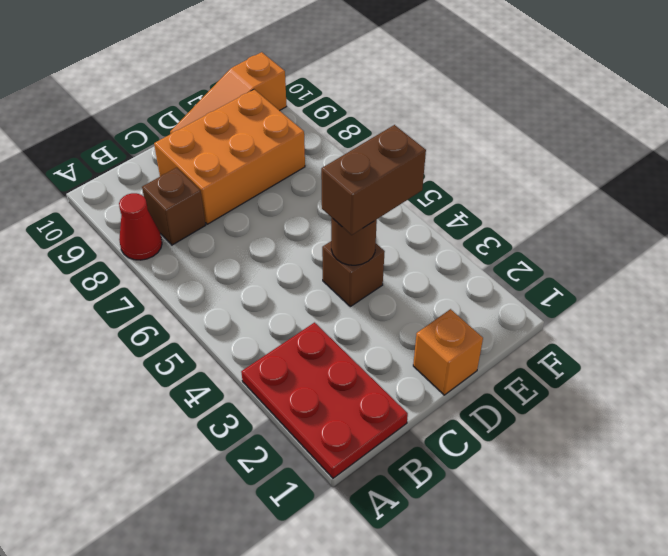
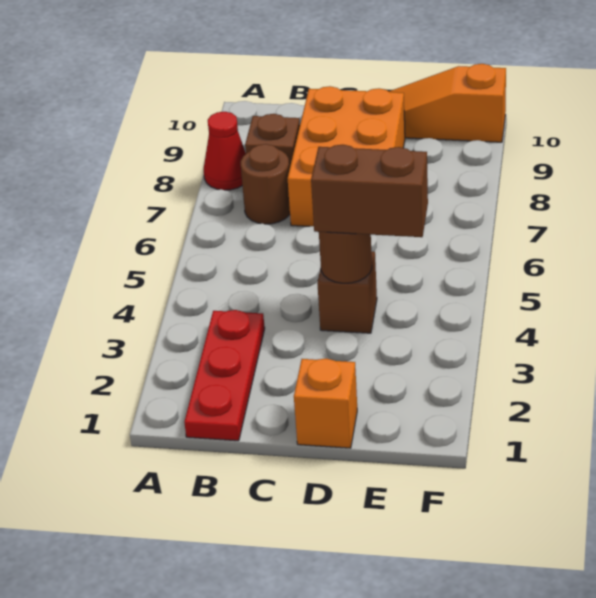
red plate A1:B3 level 1 -> red plate B1:B3 level 1
none -> brown round brick B7 level 1
orange brick C8:E9 level 1 -> orange brick C7:D9 level 1

